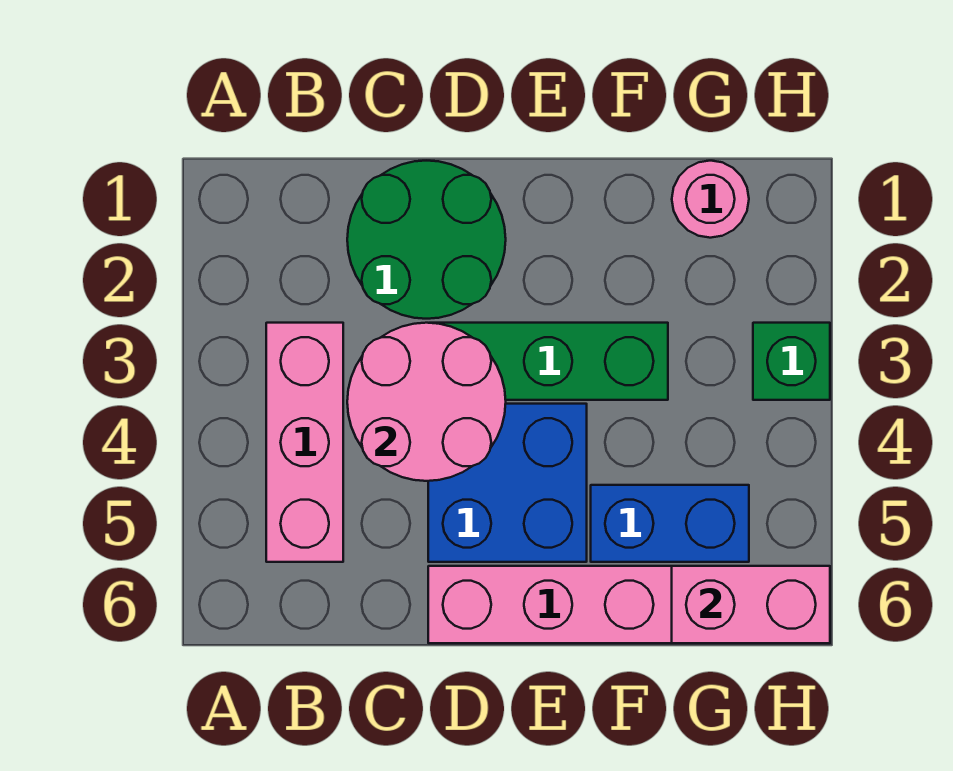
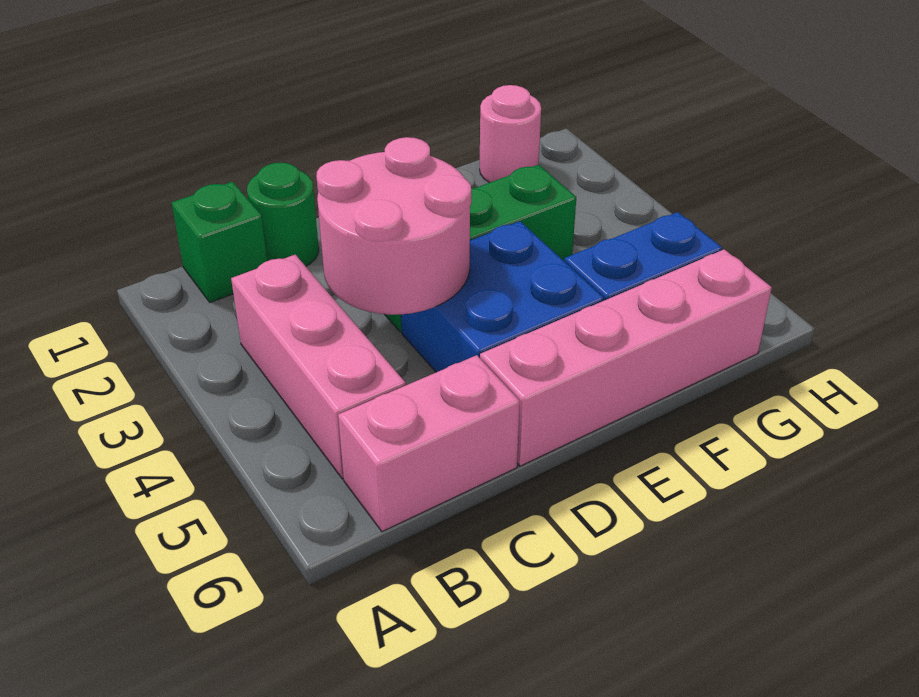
green round brick C1:D2 level 1 -> green round brick C1 level 1
pink brick G6:H6 level 2 -> pink brick B6:C6 level 1
green brick H3 level 1 -> green brick B1 level 1

